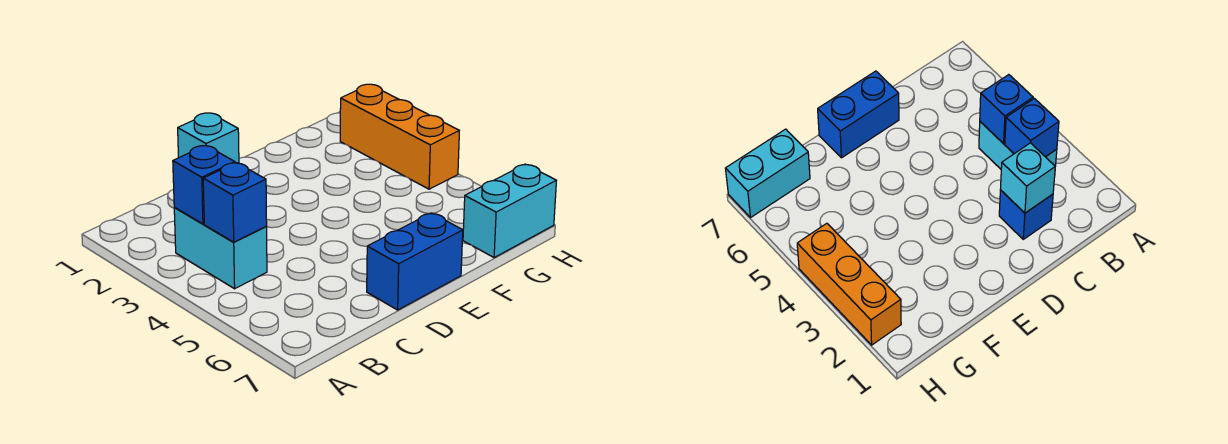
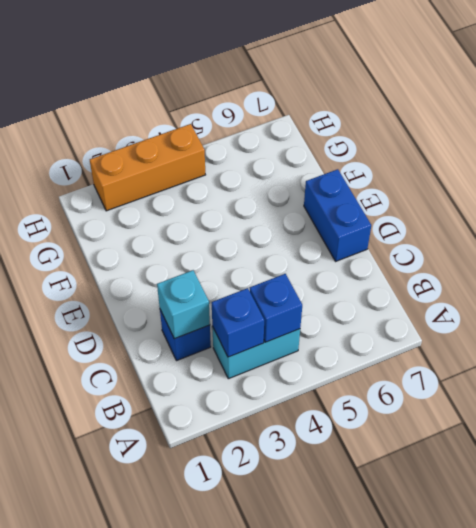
cyan brick G7:H7 level 1 -> none

